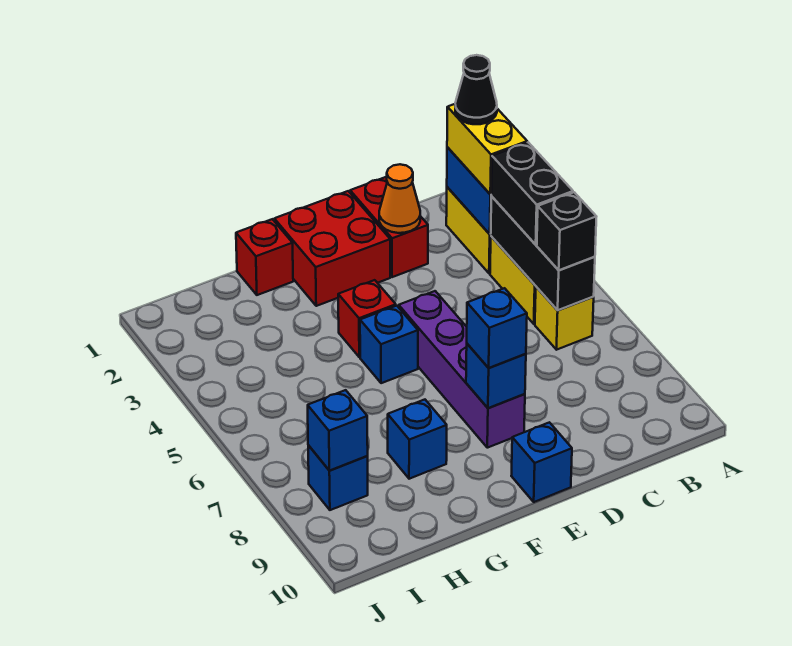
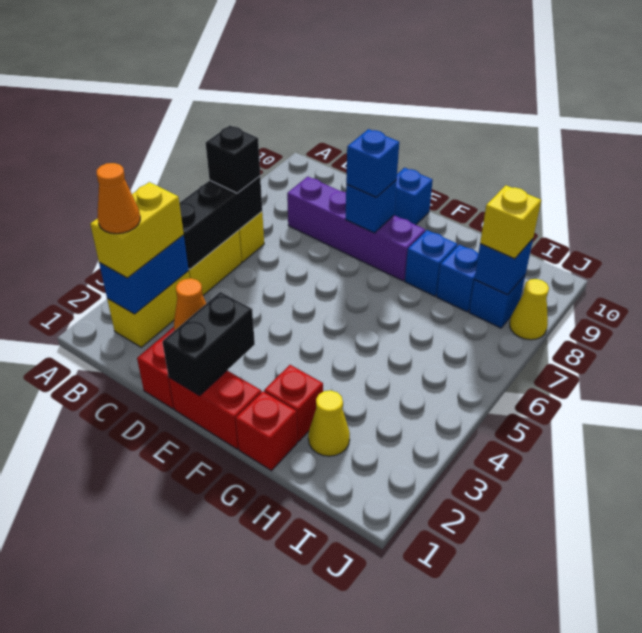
black cone B2 level 4 -> orange cone B2 level 4
black brick B4:B5 level 3 -> black brick E1:E2 level 2
red brick E1:F2 level 1 -> red brick E1:F1 level 1
purple brick E5:E8 level 1 -> purple brick C8:F8 level 1
red brick F4 level 1 -> red brick G2 level 1
blue brick F5 level 1 -> blue brick H8 level 1
none -> yellow cone H2 level 1
none -> yellow brick I8 level 3
none -> yellow cone J8 level 1

